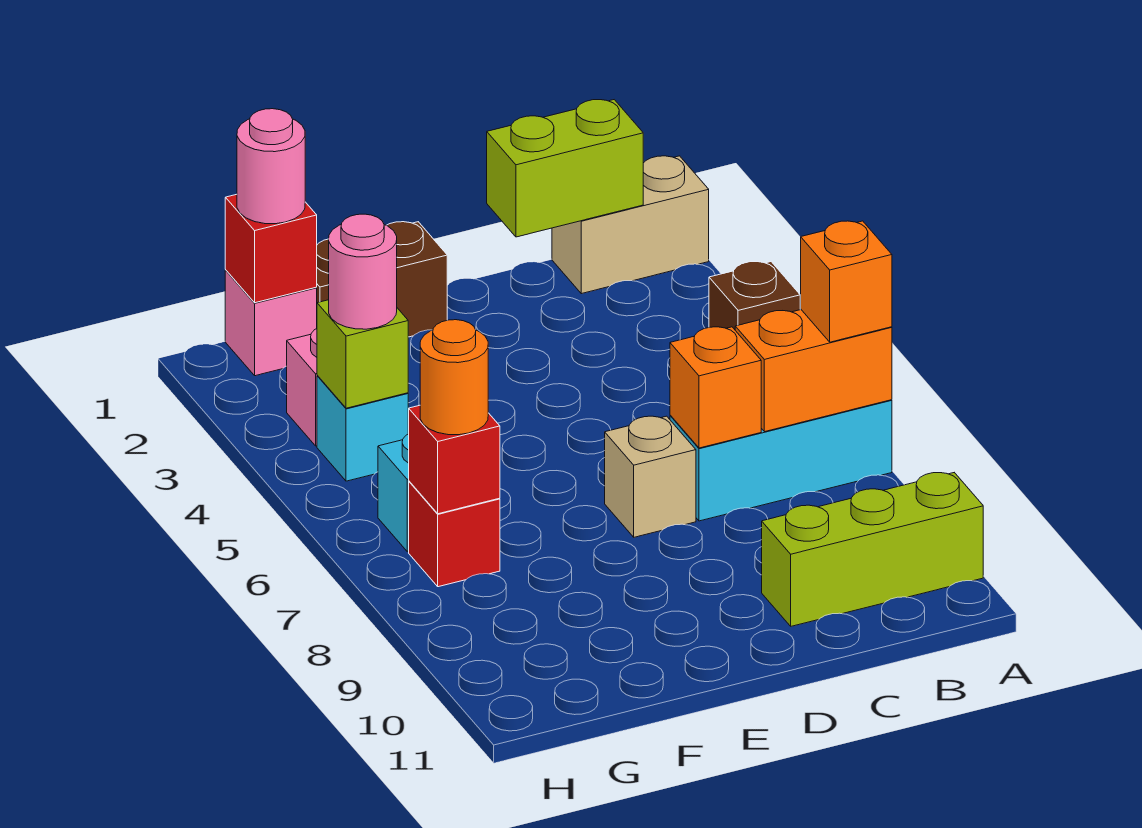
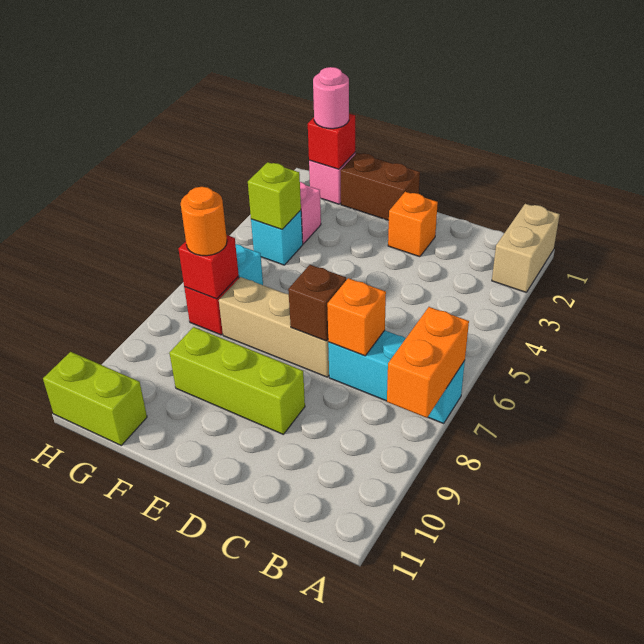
tan brick A1:B1 level 1 -> tan brick A1:A2 level 1
brown brick A4 level 1 -> brown brick D7 level 2
orange brick A7:B7 level 2 -> orange brick A7:A8 level 2
orange brick A7 level 3 -> orange brick D2 level 1
lime brick A10:C10 level 1 -> lime brick D9:F9 level 1
lime brick B1:C1 level 2 -> lime brick G11:H11 level 1
tan brick D7 level 1 -> tan brick D7:F7 level 1
pink round brick G4 level 3 -> none

